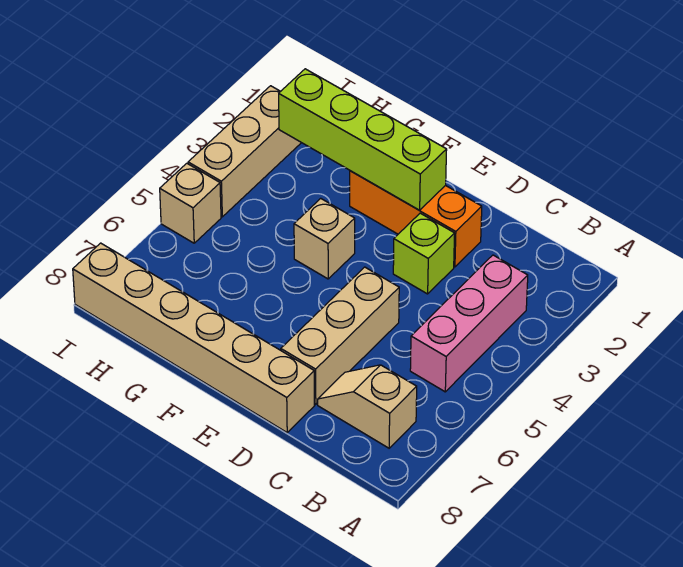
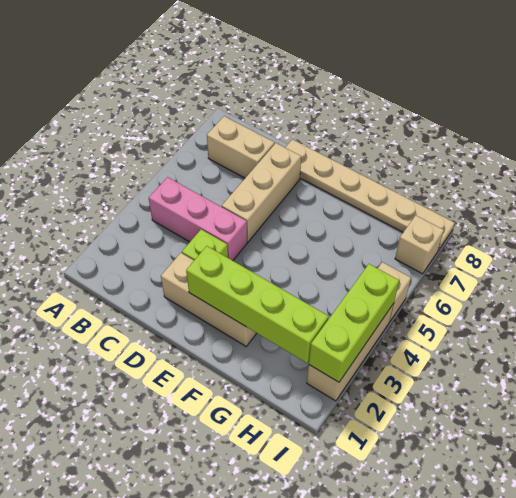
pink brick B3:B5 level 1 -> pink brick B4:D4 level 1
tan slope B7:C7 level 1 top B -> tan brick B7:C7 level 1
orange brick D2:F2 level 1 -> tan brick D2:F2 level 1
tan brick D8:I8 level 1 -> tan plate D8:I8 level 1
tan brick F4 level 1 -> tan brick I7 level 1
none -> lime brick I2:I4 level 2

